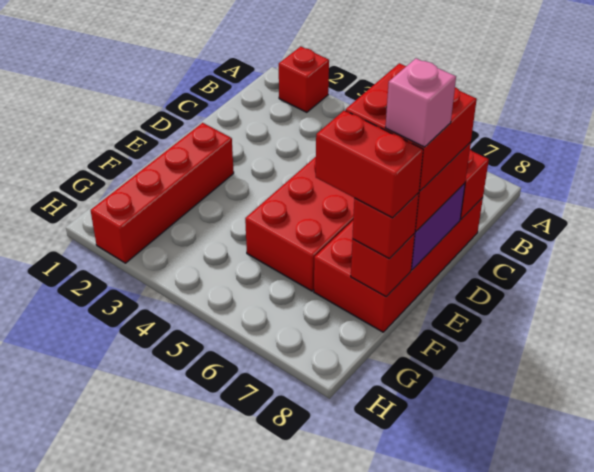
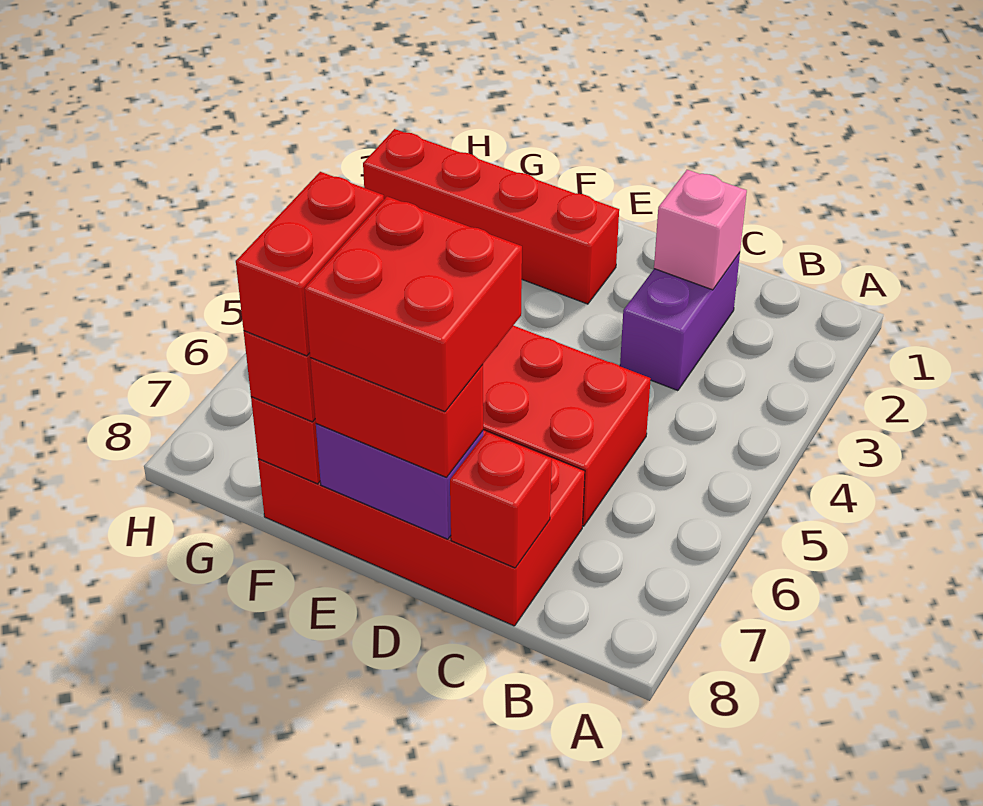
red brick A2 level 1 -> none
none -> purple brick C2:C3 level 1
pink brick E8 level 5 -> pink brick C2 level 2

